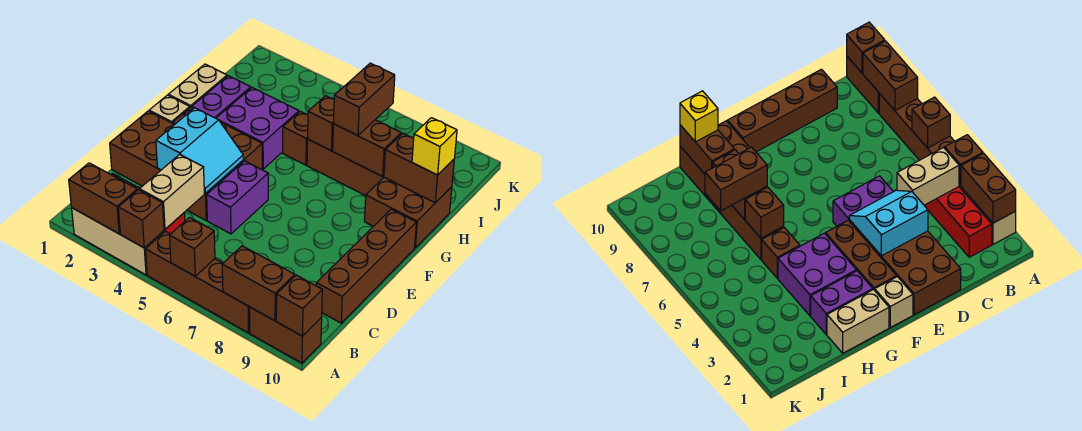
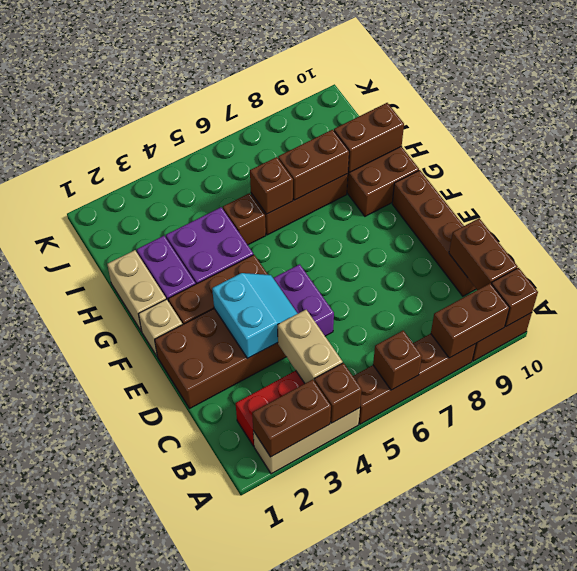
brown brick H7:I7 level 3 -> brown brick B10:C10 level 2
yellow brick H10 level 3 -> none

